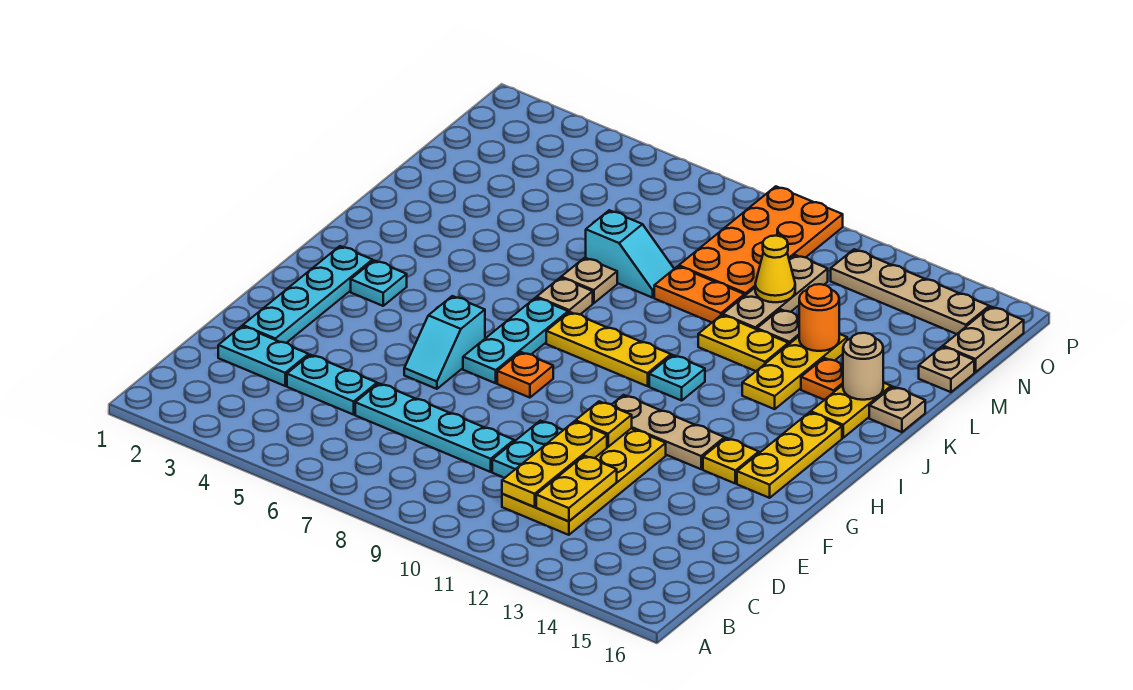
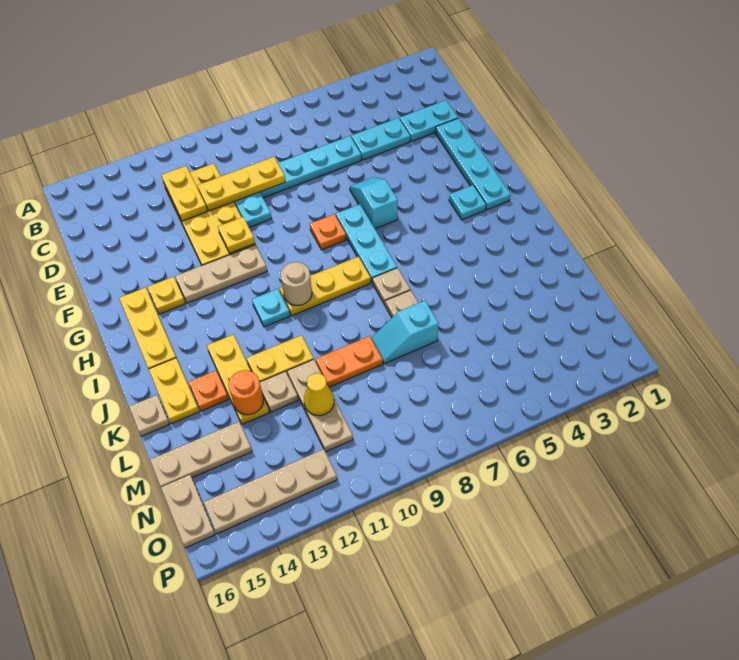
yellow plate C11:E11 level 2 -> yellow plate D9:D11 level 2
tan round brick K15 level 2 -> tan round brick I10 level 2
orange plate M9:P10 level 1 -> none
tan plate M16 level 1 -> tan plate M14:M16 level 1

